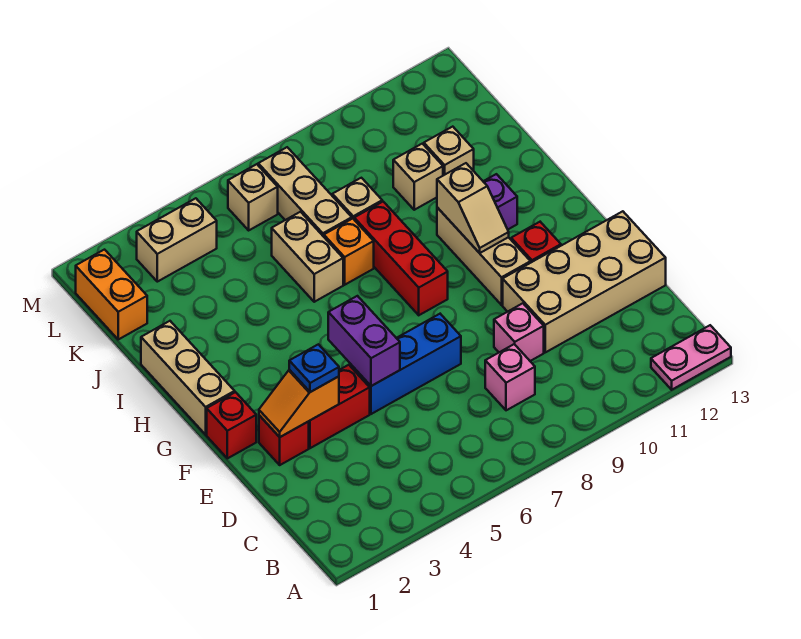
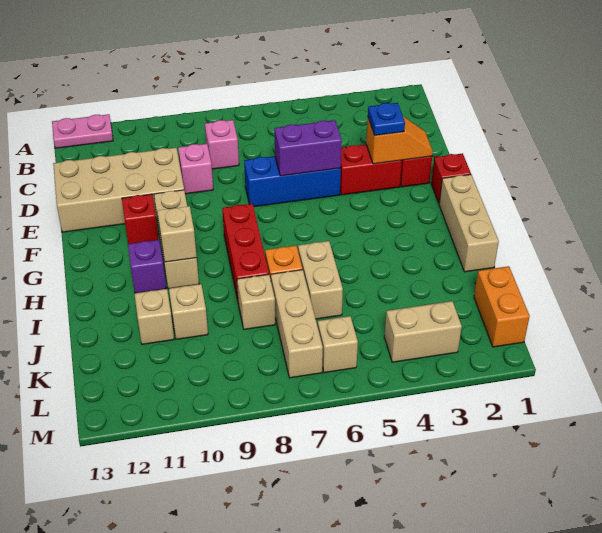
purple brick E5:F5 level 2 -> purple brick E5:E6 level 2

